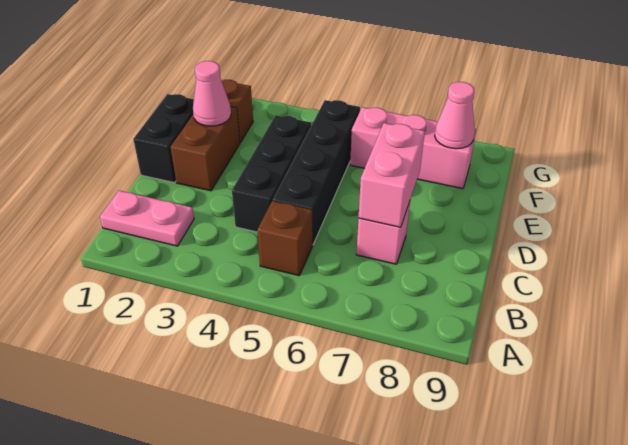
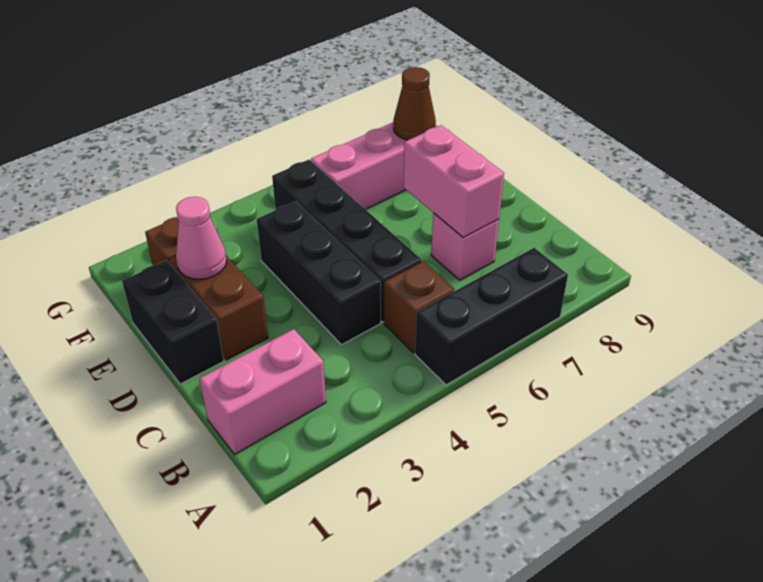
none -> black brick A5:A7 level 1
pink plate B1:B2 level 1 -> pink brick B1:B2 level 1
pink cone F8 level 2 -> brown cone F8 level 2

